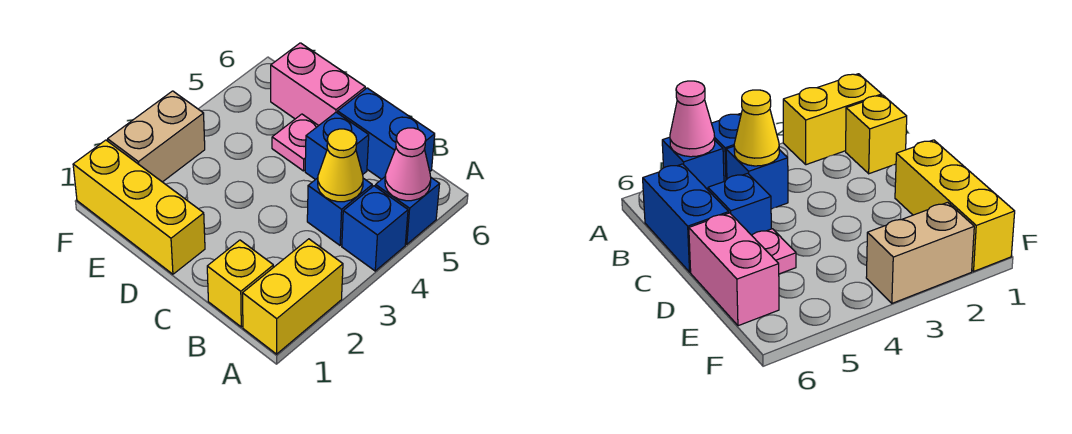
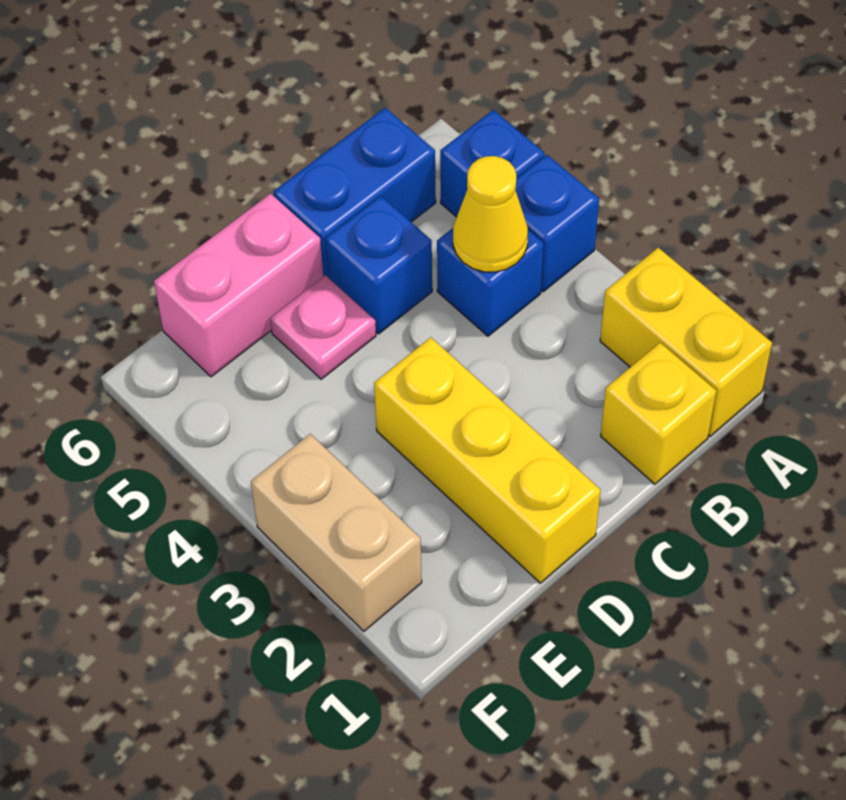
pink cone A5 level 2 -> none
yellow brick D1:F1 level 1 -> yellow brick D1:D3 level 1

